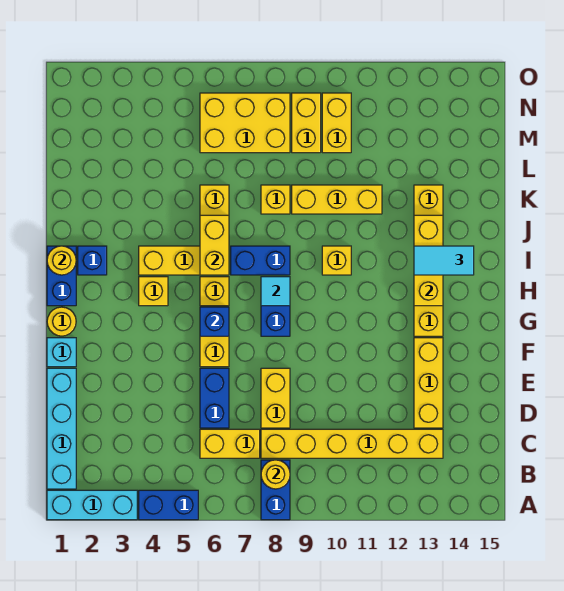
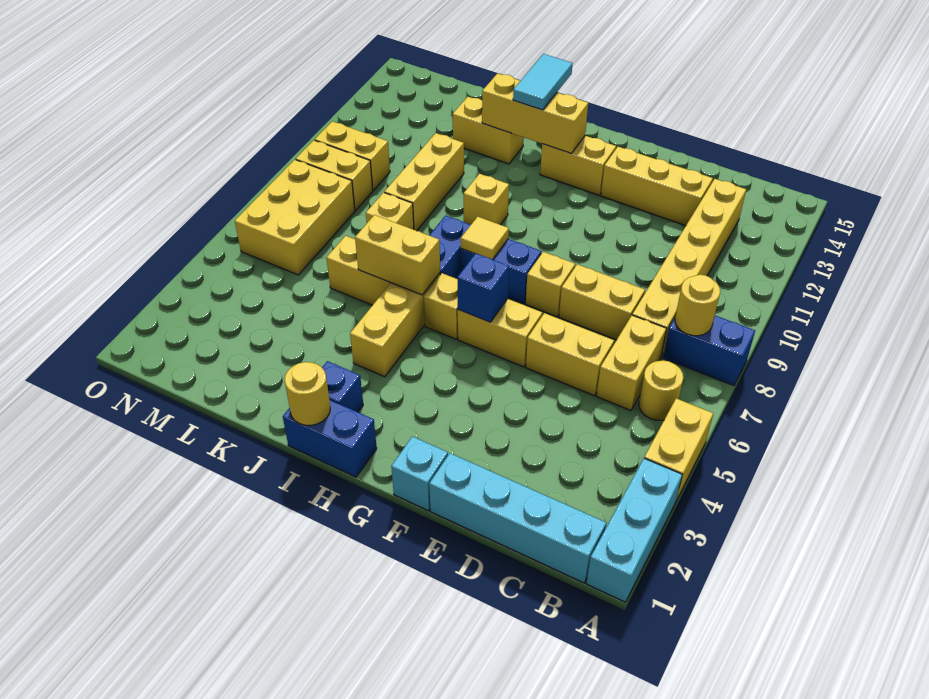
blue brick A4:A5 level 1 -> yellow brick A4:A5 level 1
blue brick D6:E6 level 1 -> yellow brick D6:E6 level 1
yellow round brick G1 level 1 -> yellow round brick B6 level 1
yellow brick H4 level 1 -> yellow brick F8 level 1
cyan tile H8 level 2 -> yellow tile H8 level 2

